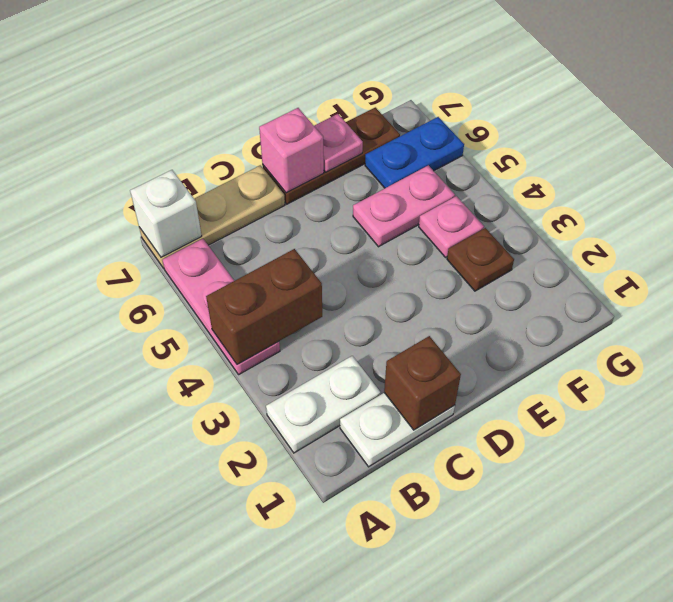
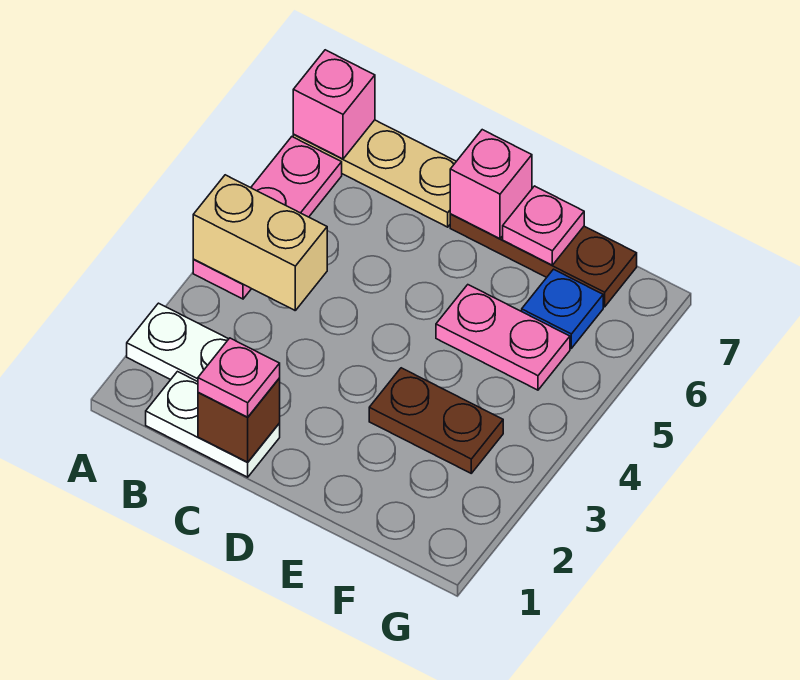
brown brick A4:B4 level 2 -> tan brick A4:B4 level 2
white brick A7 level 2 -> pink brick A7 level 2
brown plate F3 level 1 -> brown plate E3:F3 level 1
pink plate F4 level 1 -> pink plate C1 level 3
blue plate F6:G6 level 1 -> blue plate F6 level 1

